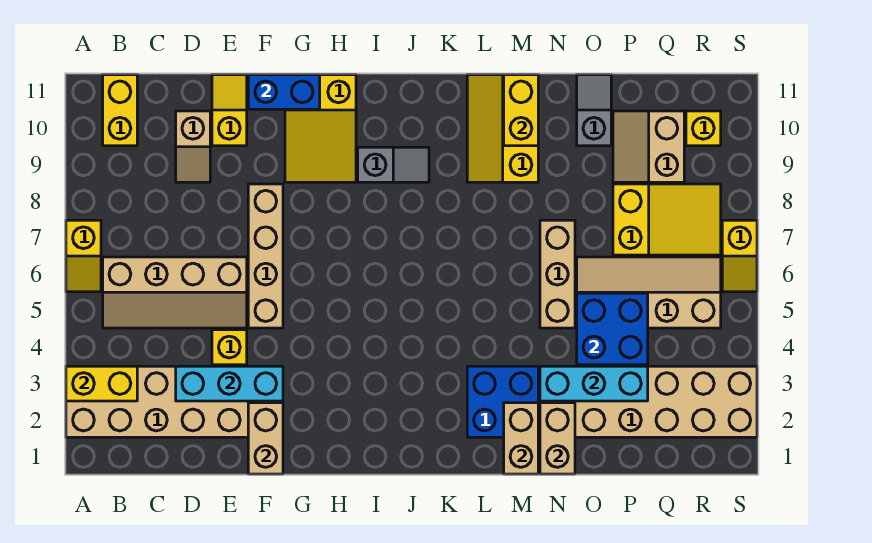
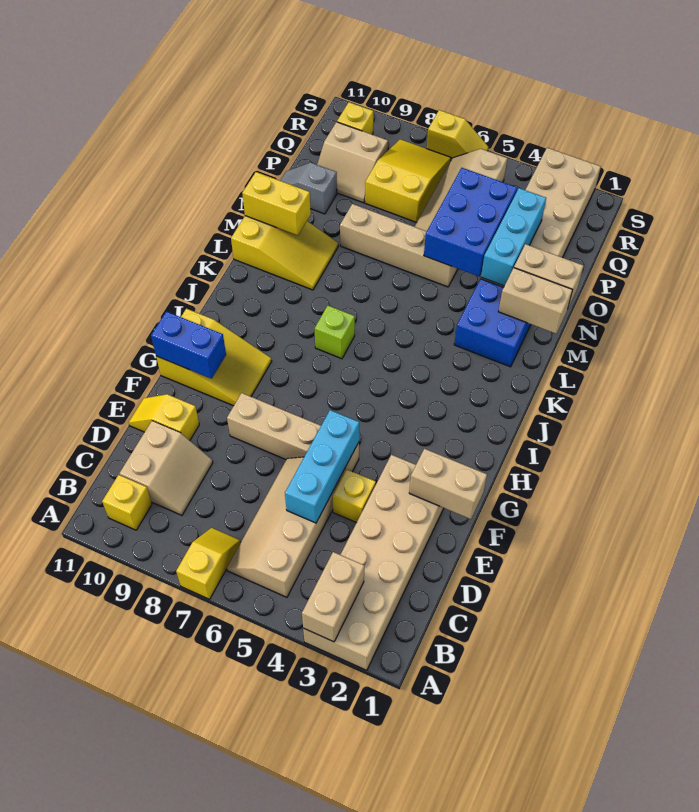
yellow brick A3:B3 level 2 -> tan brick A3:B3 level 2
yellow slope A6:A7 level 1 top 7 -> yellow slope A7:B7 level 1 top A
tan slope B5:E6 level 1 top 6 -> tan slope B5:E6 level 1 top 5
yellow brick B10:B11 level 1 -> yellow brick B10 level 1
cyan brick D3:F3 level 2 -> cyan brick D5:F5 level 2
tan slope D9:D10 level 1 top 10 -> tan slope C9:D10 level 1 top 10
blue brick F11:G11 level 2 -> blue brick G10:G11 level 2
grey slope I9:J9 level 1 top I -> none
none -> lime brick J7 level 1
yellow slope L9:M11 level 1 top M -> yellow slope L9:M11 level 1 top 11
tan brick N5:N7 level 1 -> tan brick N5:N8 level 1
blue brick O4:P5 level 2 -> blue brick N4:P5 level 2

